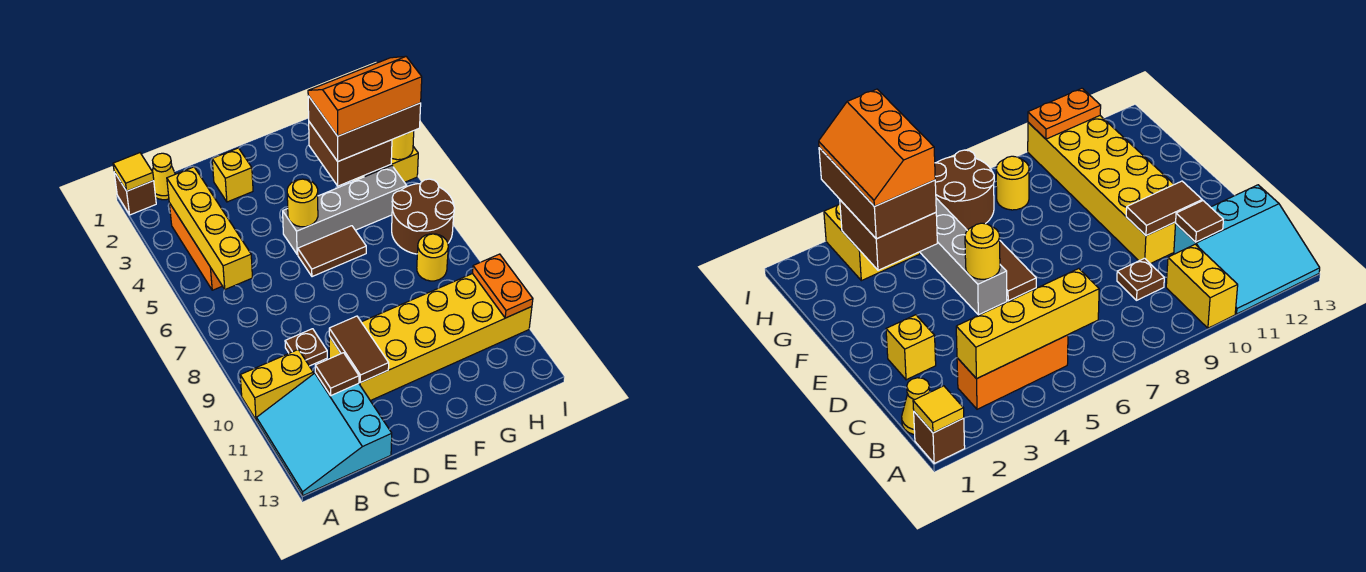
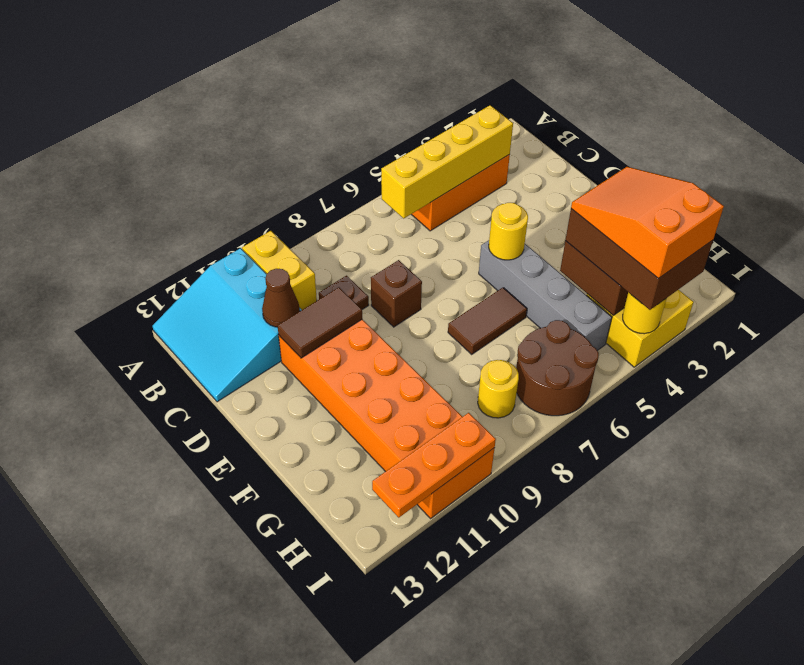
brown brick A1 level 1 -> brown brick D8 level 1
yellow tile A1 level 2 -> none
cyan slope A11:C13 level 1 top C -> cyan slope A11:C13 level 1 top 11
yellow cone B1 level 1 -> none
brown tile C11 level 2 -> brown cone C11 level 2
yellow brick D2 level 1 -> none
yellow brick D10:I11 level 1 -> orange brick D10:I11 level 1
brown tile E6:F6 level 1 -> brown tile F6:F7 level 1
orange slope G3:I4 level 4 top 4 -> orange slope G3:I4 level 4 top I
orange plate I10:I11 level 2 -> orange plate I10:I12 level 2

